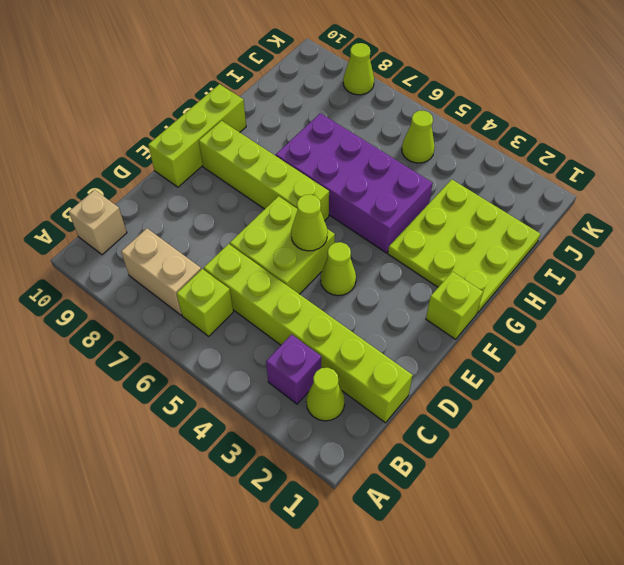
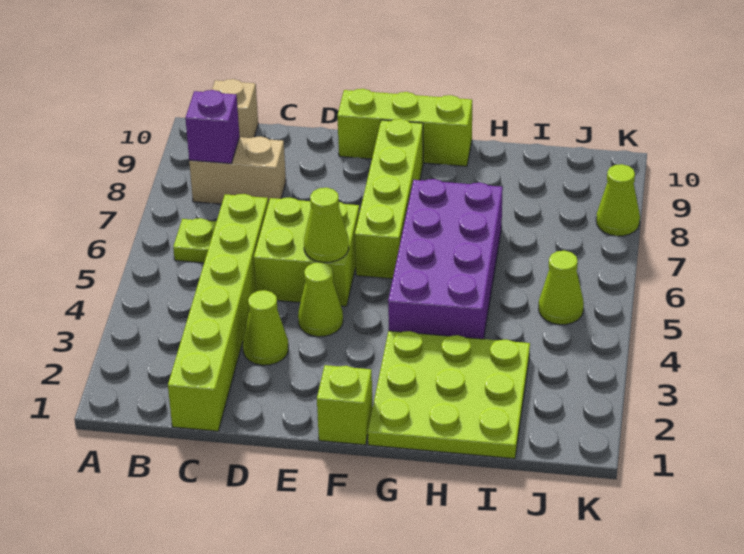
lime cone B2 level 1 -> lime cone D3 level 1
purple brick B3 level 1 -> purple brick B8 level 2
lime brick B6 level 1 -> lime plate B6 level 1
tan brick B7:B8 level 1 -> tan brick B8:C8 level 1

